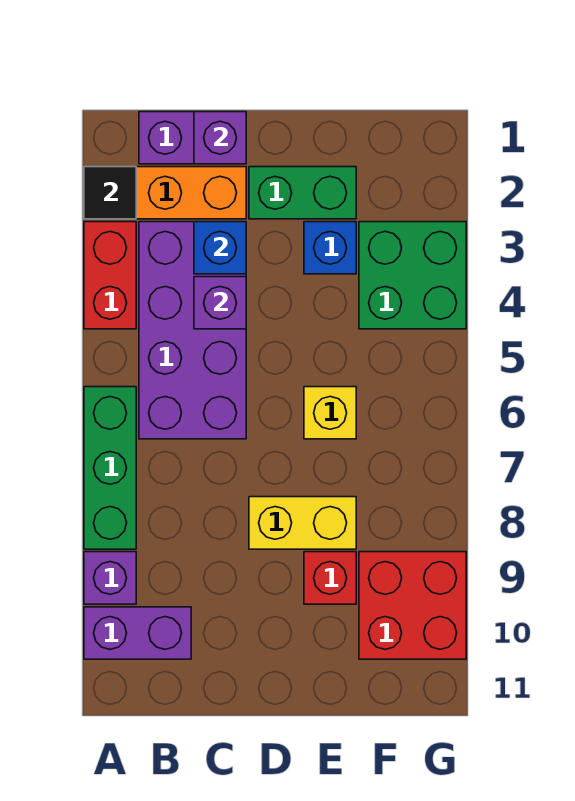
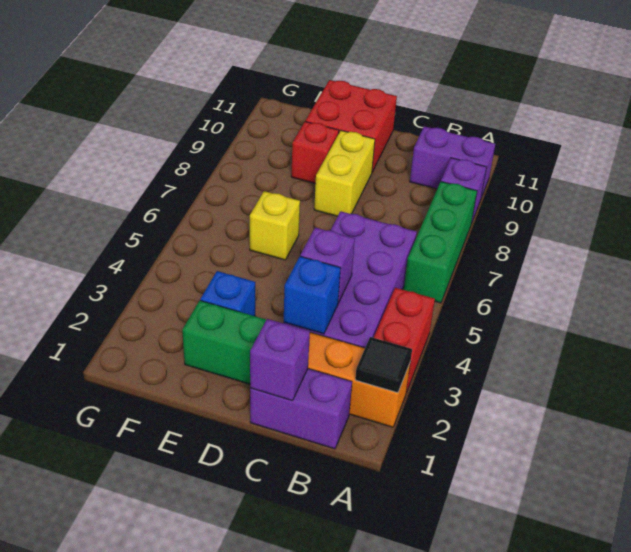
yellow brick D8:E8 level 1 -> yellow brick D8:D9 level 1
green brick F3:G4 level 1 -> none
red brick F9:G10 level 1 -> red brick D10:E11 level 1

